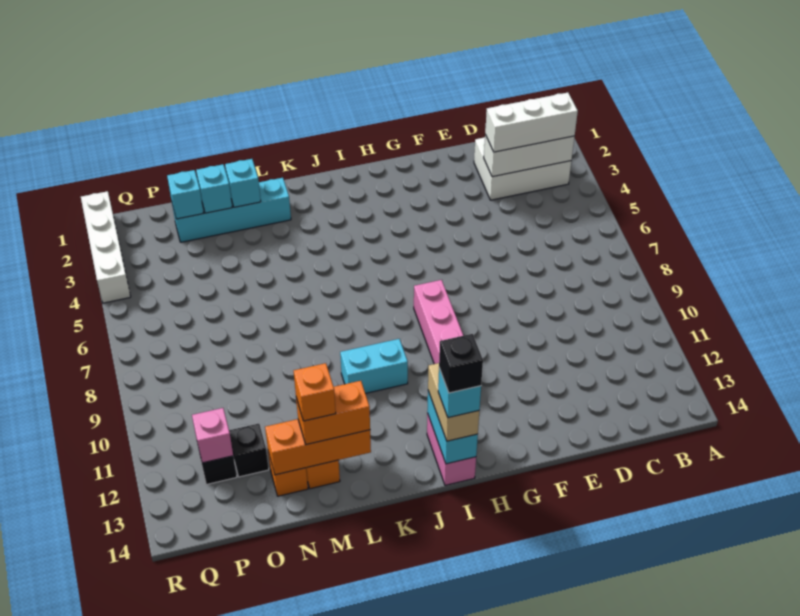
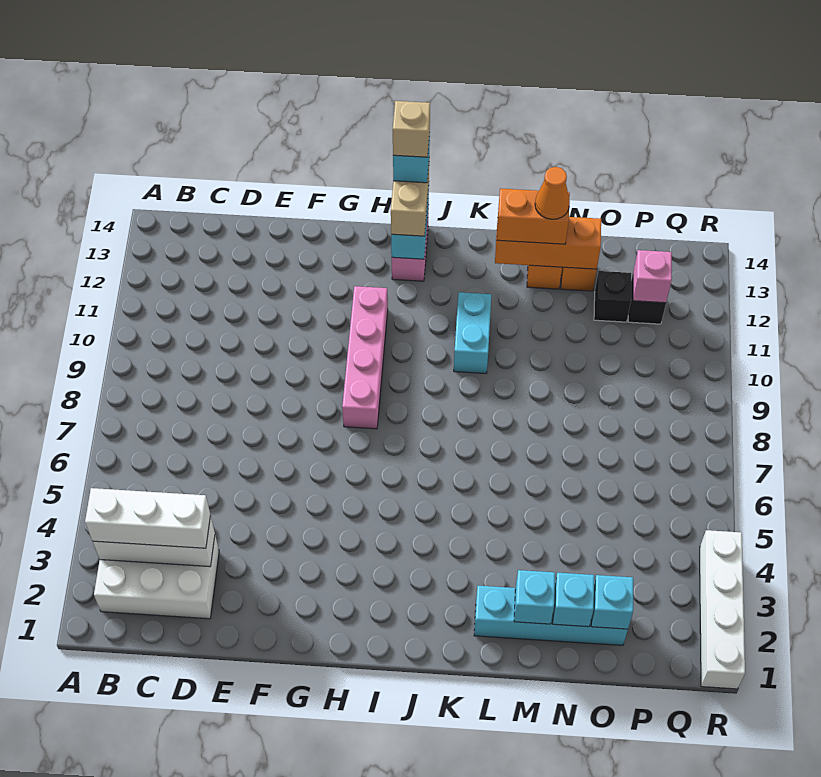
black brick I14 level 5 -> tan brick I14 level 5
cyan brick J10:K10 level 1 -> cyan brick K10:K11 level 1
orange brick M13 level 4 -> orange cone M13 level 4

